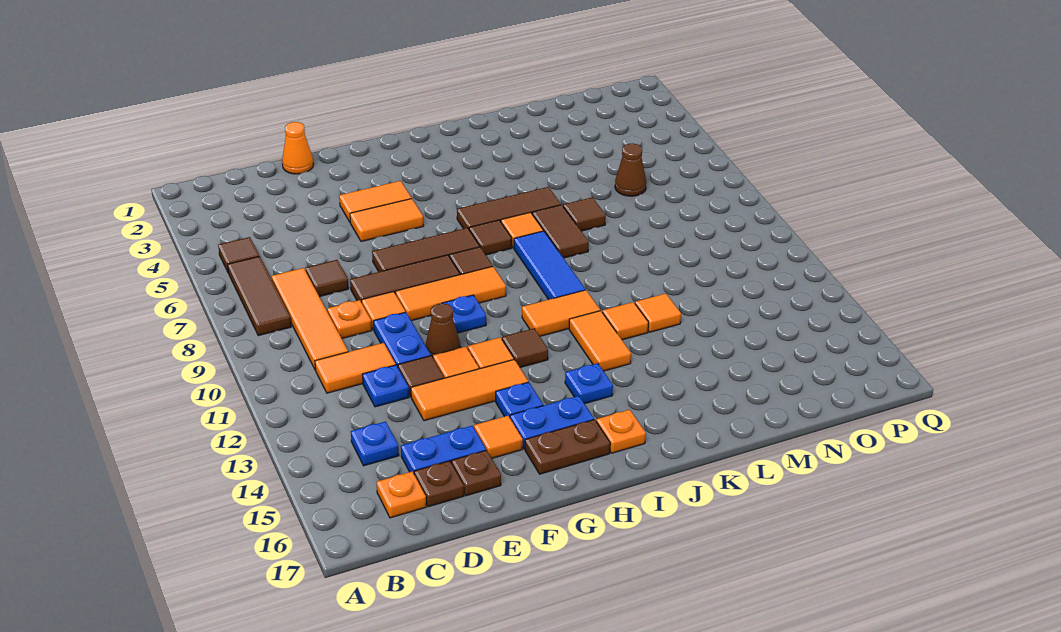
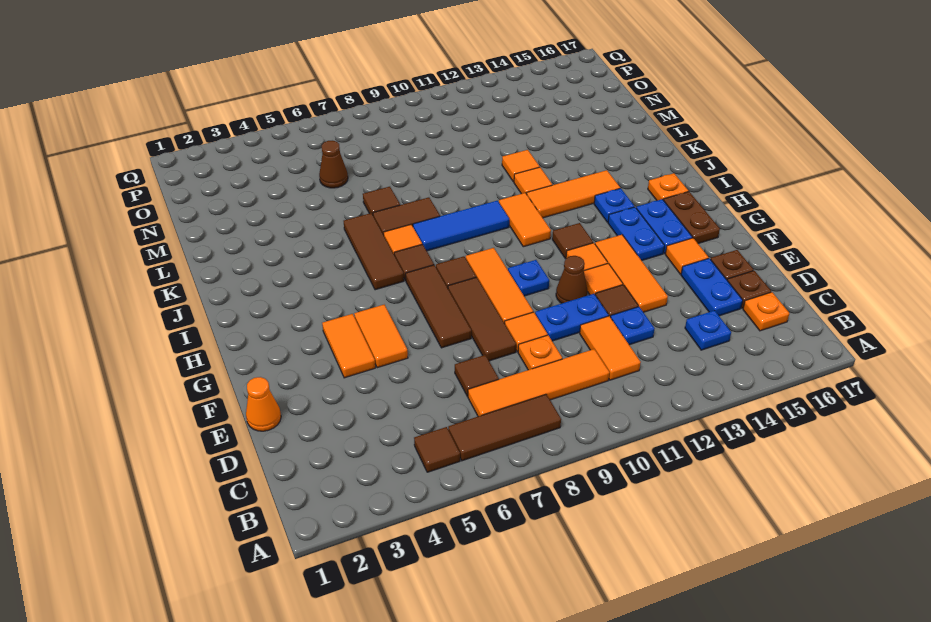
blue plate G14 level 1 -> blue plate G14:H14 level 1
orange tile J12:J13 level 1 -> orange tile J12:J14 level 1

